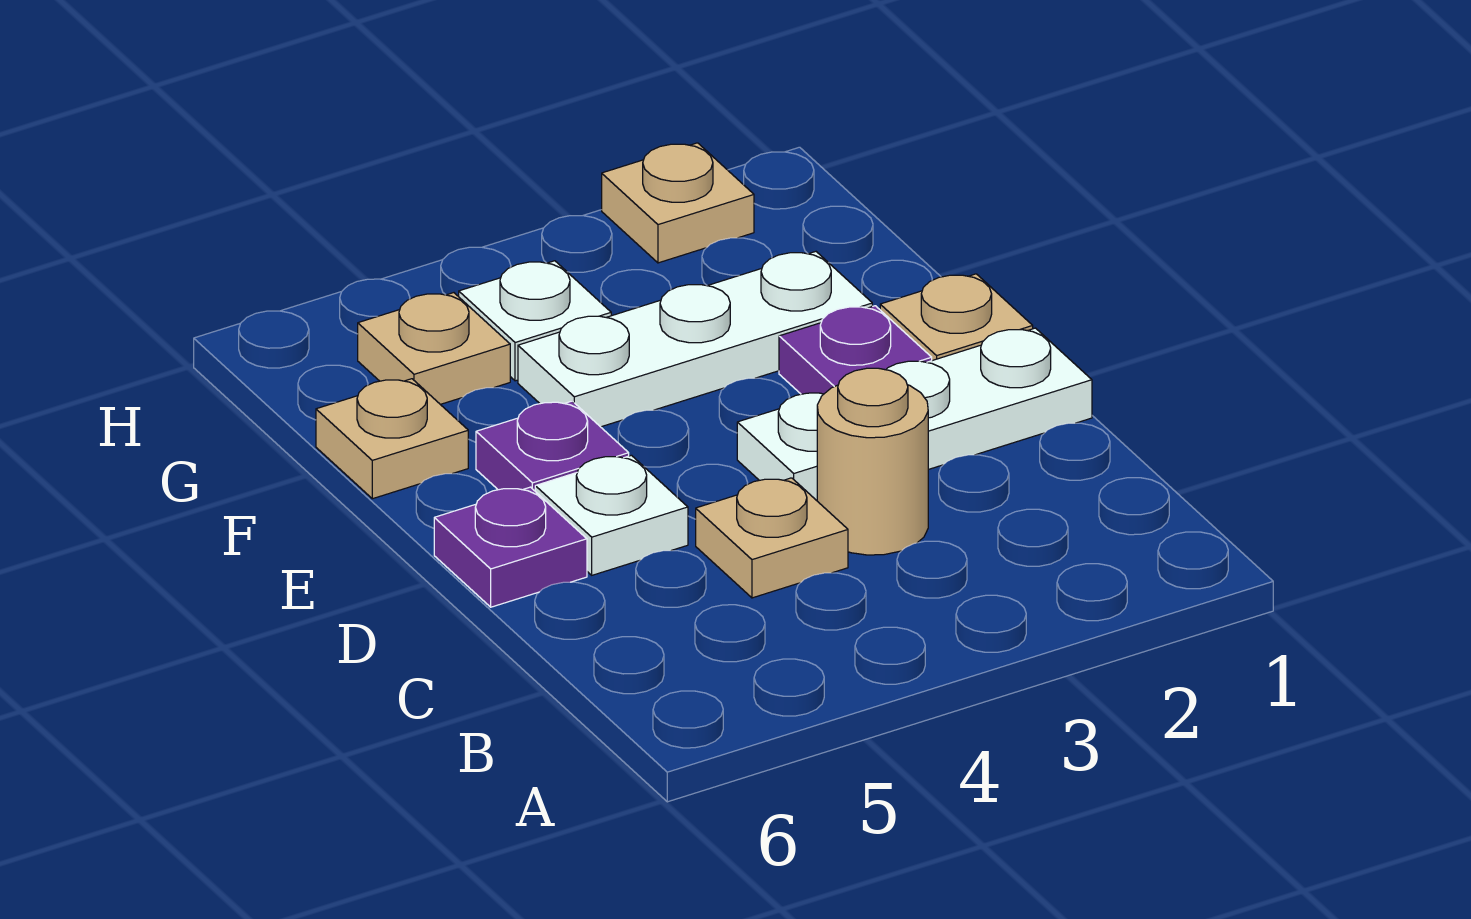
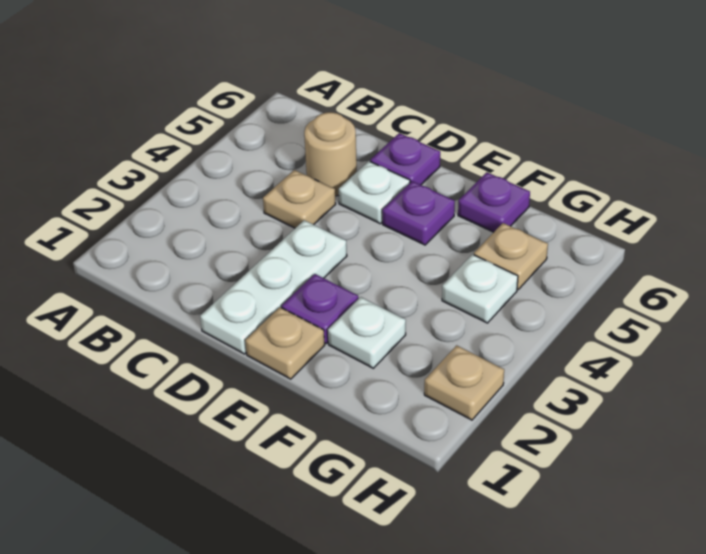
tan round brick C3 level 1 -> tan round brick C5 level 1
white plate F2:F4 level 1 -> white plate F2 level 1
tan plate F6 level 1 -> purple plate F6 level 1

